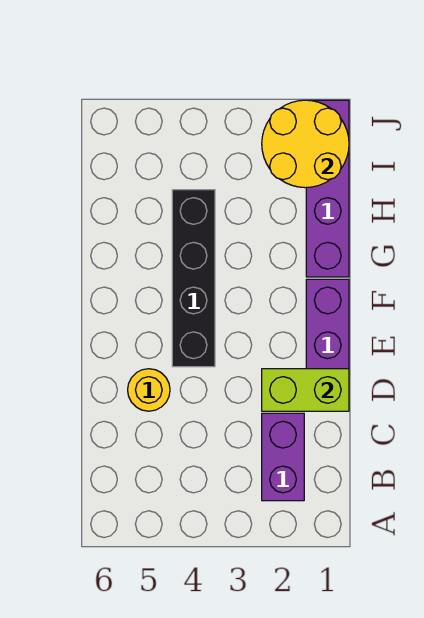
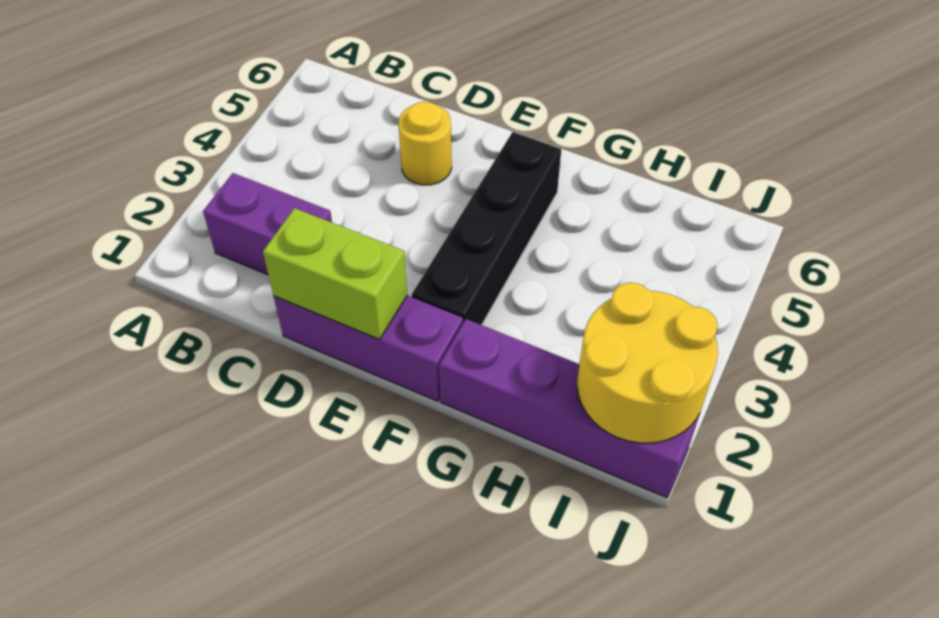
lime brick D1:D2 level 2 -> lime brick D1:E1 level 2
black brick E4:H4 level 1 -> black brick F2:F5 level 1

